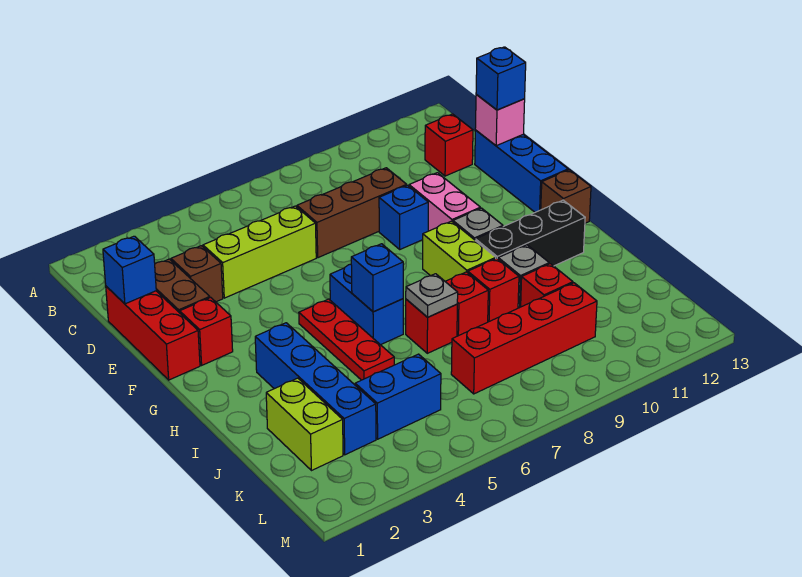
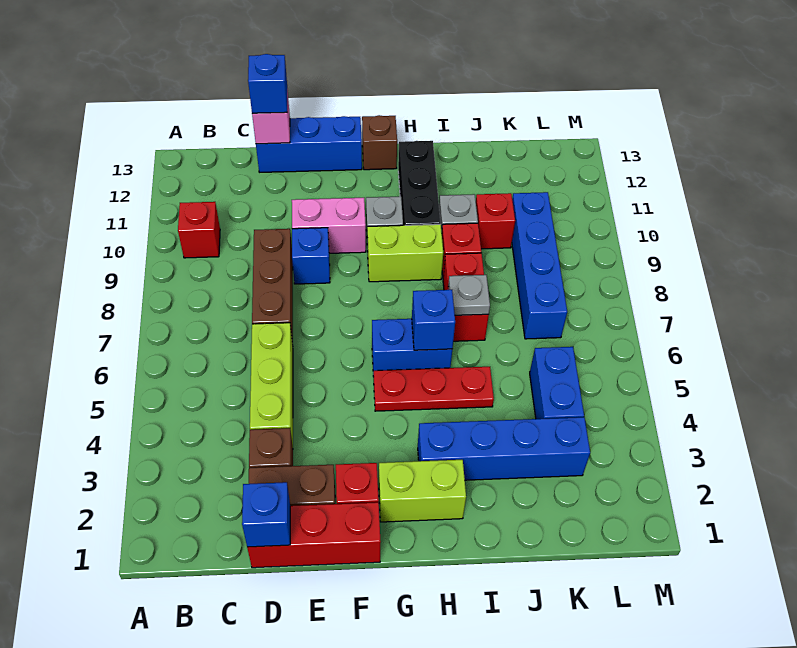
red brick C12 level 1 -> red brick B10 level 1
lime brick J2:K2 level 1 -> lime brick G2:H2 level 1
red brick K7:K10 level 1 -> blue brick K7:K10 level 1

